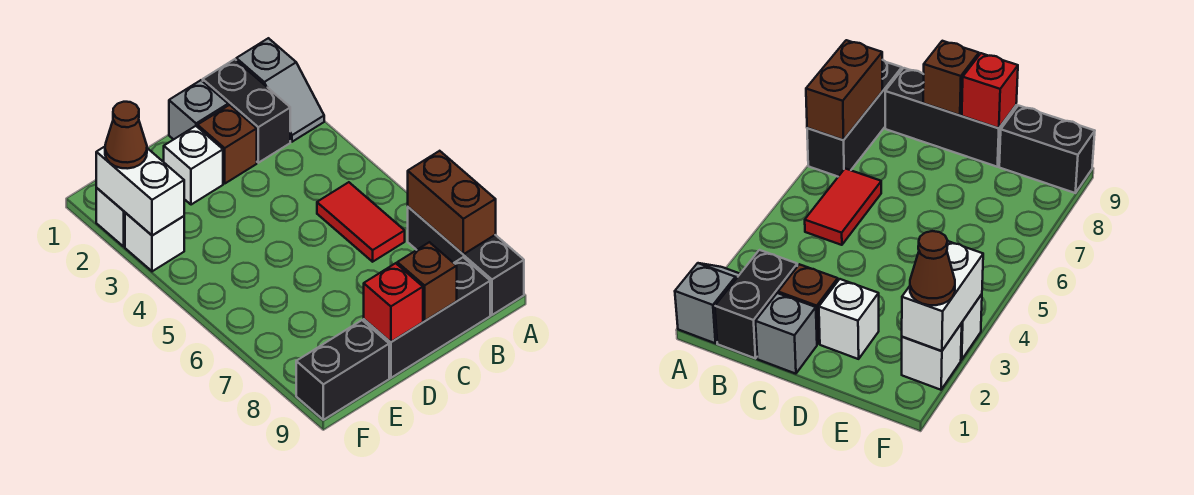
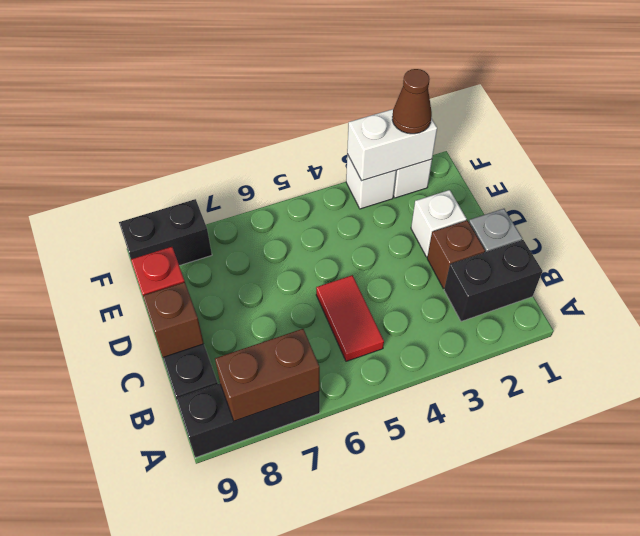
grey slope A1:A2 level 1 top 1 -> none
red tile B5:B6 level 1 -> red tile B5:C5 level 1
black brick E9:F9 level 1 -> black brick F8:F9 level 1

